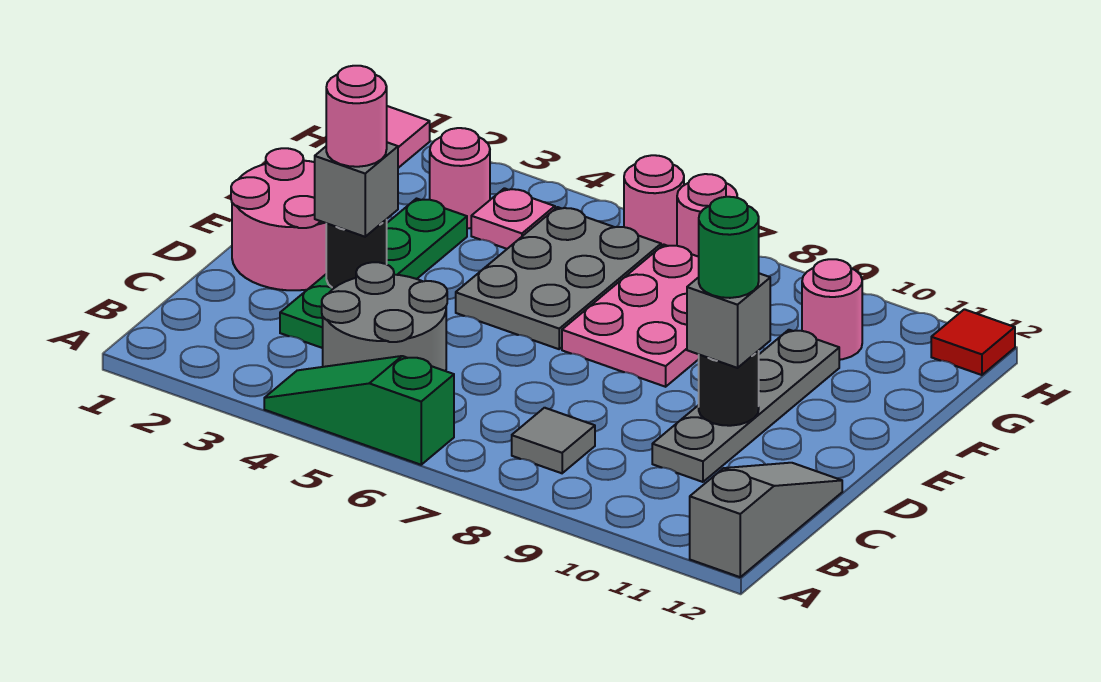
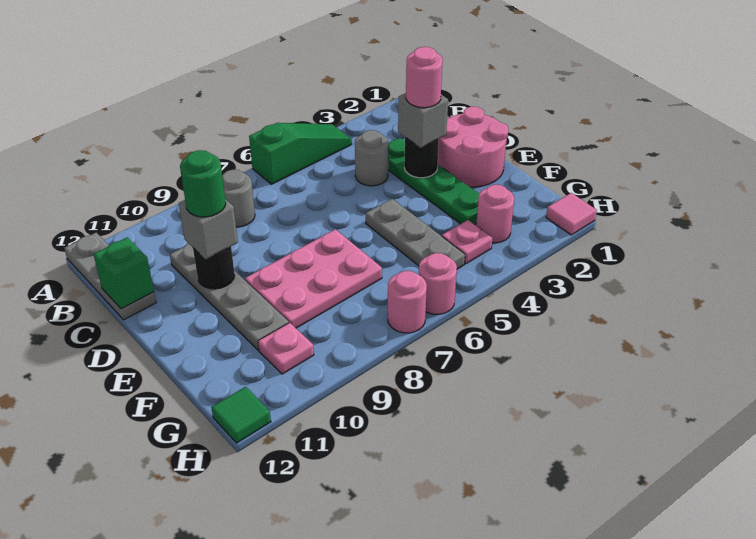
grey slope A12:C12 level 1 top A -> grey plate A12:C12 level 1
grey round brick B4:C5 level 1 -> grey round brick C4 level 1
grey tile B8 level 1 -> grey round brick B8 level 1
none -> green brick C12 level 2
grey plate E5:G6 level 1 -> grey plate E5:G5 level 1
pink plate E7:G8 level 1 -> pink plate E7:F9 level 1
pink round brick G10 level 1 -> pink plate G10 level 1
red tile H12 level 1 -> green tile H12 level 1

